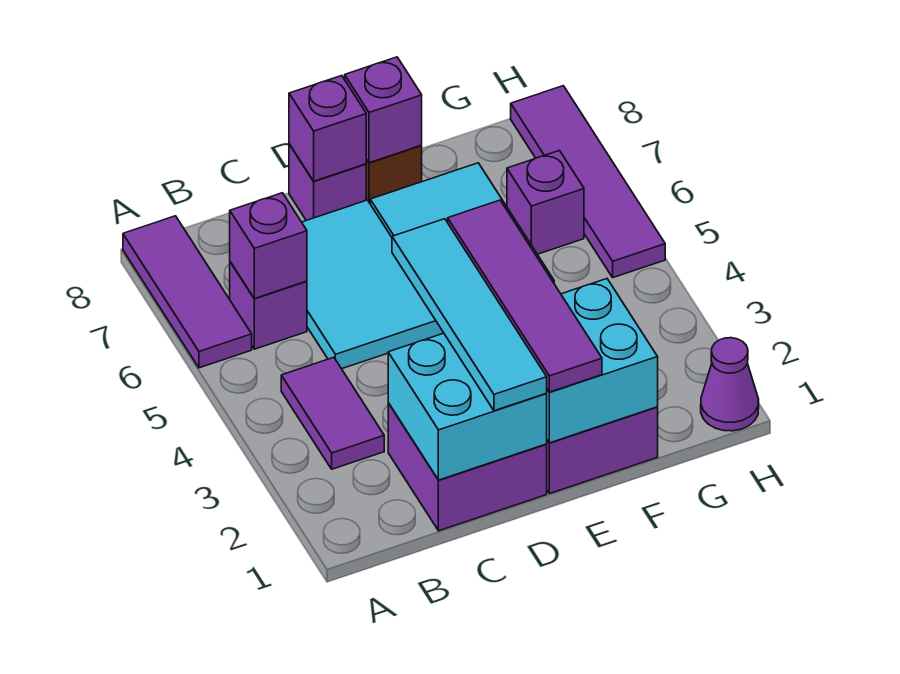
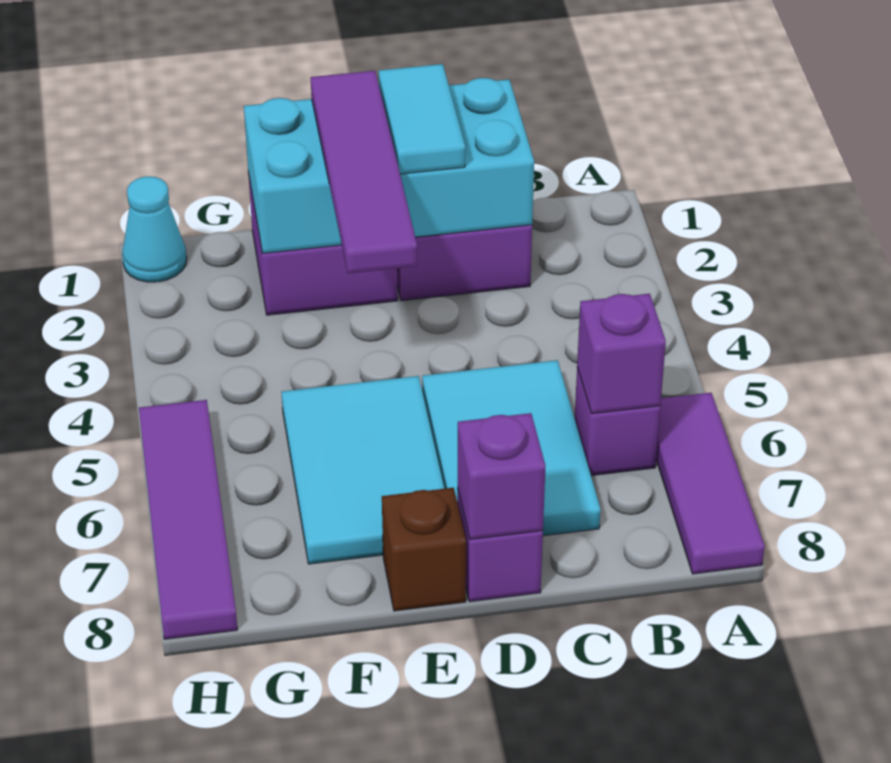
purple tile B3:B4 level 1 -> none
cyan tile D1:D4 level 3 -> cyan tile D1:D2 level 3
purple brick E8 level 2 -> none
purple brick G6 level 1 -> none
purple cone H1 level 1 -> cyan cone H1 level 1

